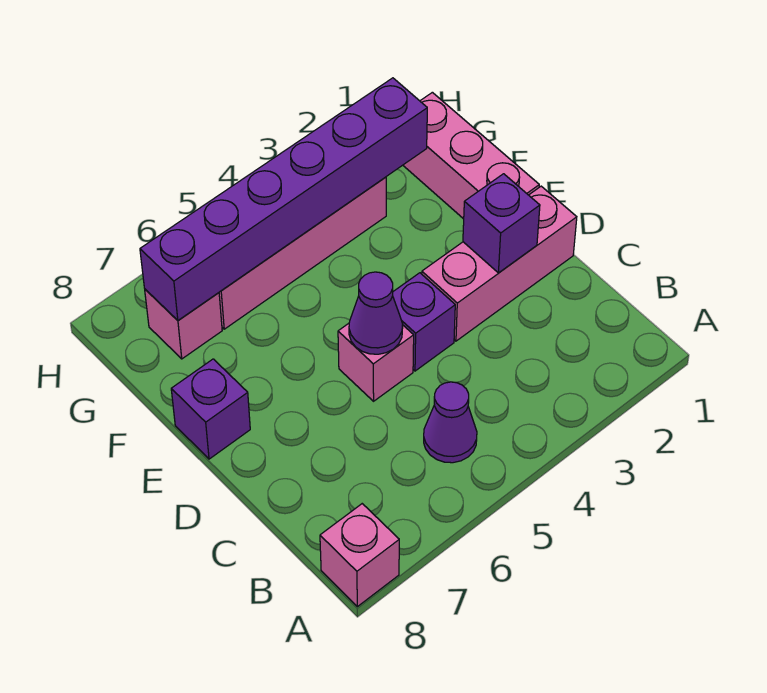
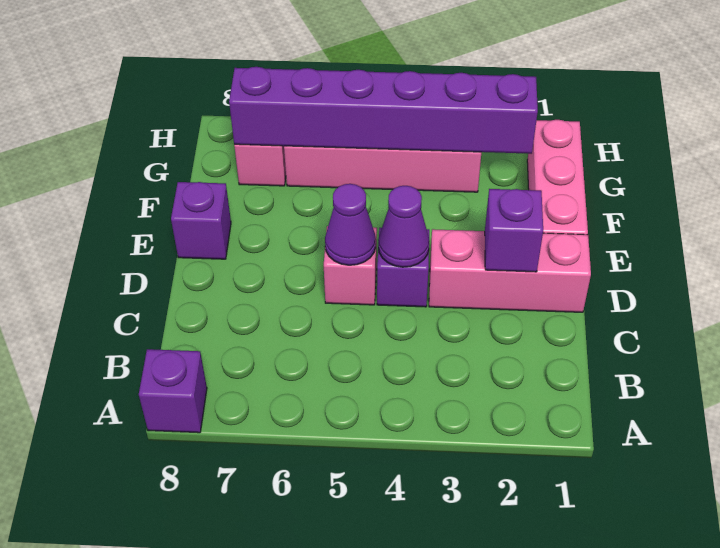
pink brick A8 level 1 -> purple brick A8 level 1
purple cone B5 level 1 -> purple cone D4 level 2

